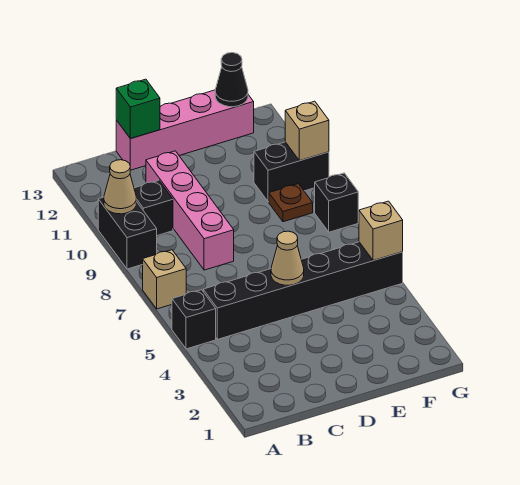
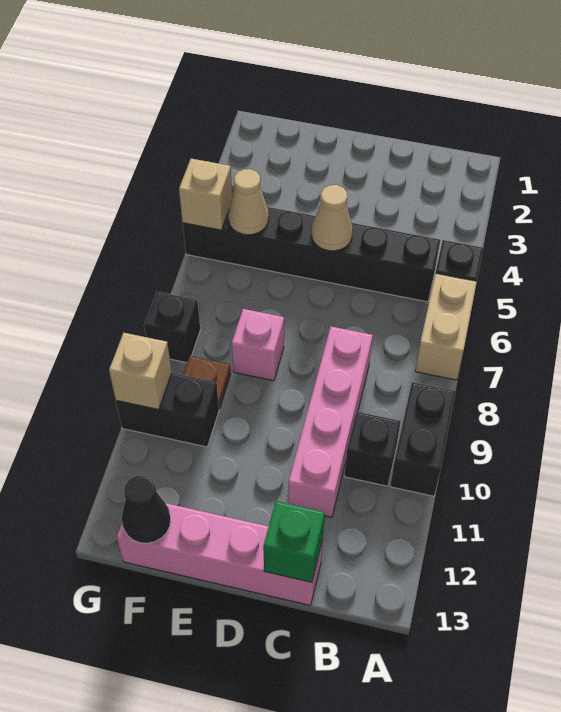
tan brick A7 level 1 -> tan brick A6:A7 level 1
tan cone A10 level 2 -> tan cone F5 level 2
none -> pink brick E8 level 1

